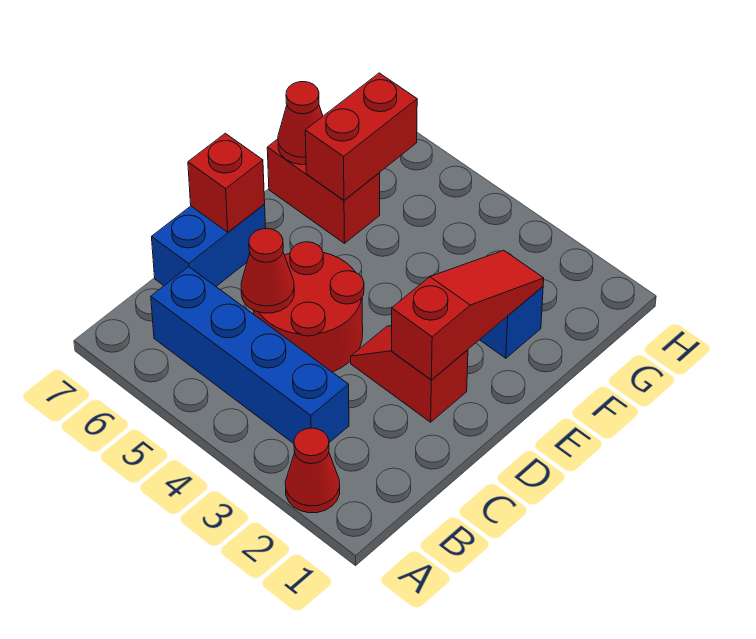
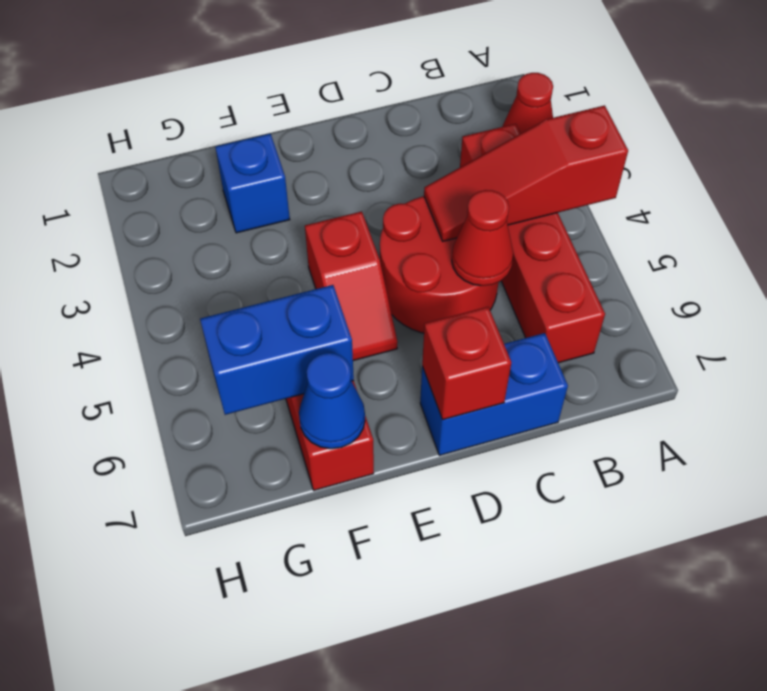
blue brick B3:B6 level 1 -> red brick B3:B6 level 1
red slope D2:D3 level 1 top 2 -> red slope E4:E5 level 1 top 4
red slope D2:F2 level 2 top D -> red slope A4:C4 level 2 top A
red brick F6:G6 level 2 -> blue brick F6:G6 level 2
red cone F7 level 2 -> blue cone F7 level 2

